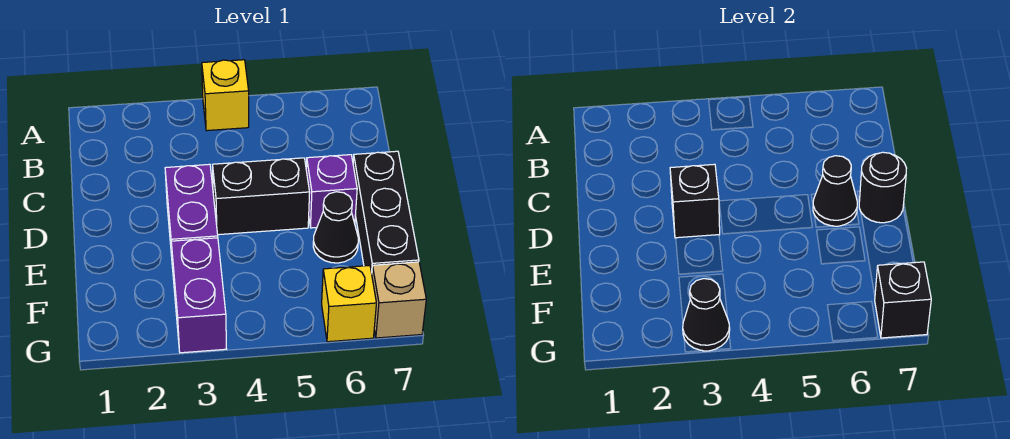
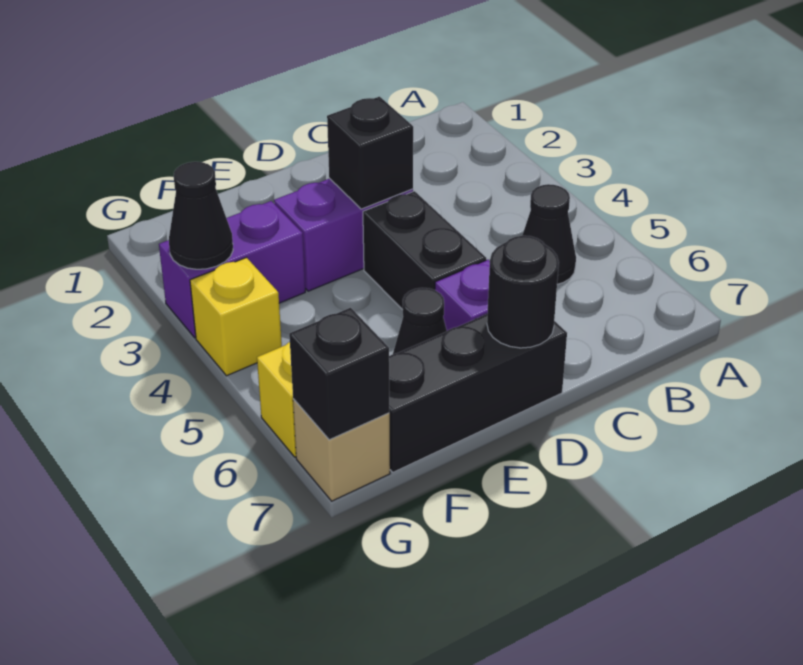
yellow brick A4 level 1 -> yellow brick G4 level 1
black cone D6 level 2 -> black cone B5 level 1

